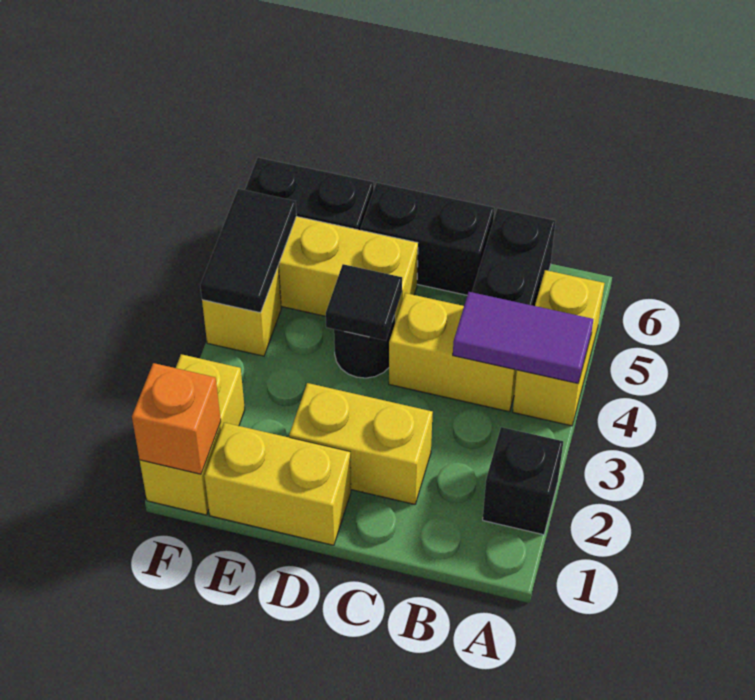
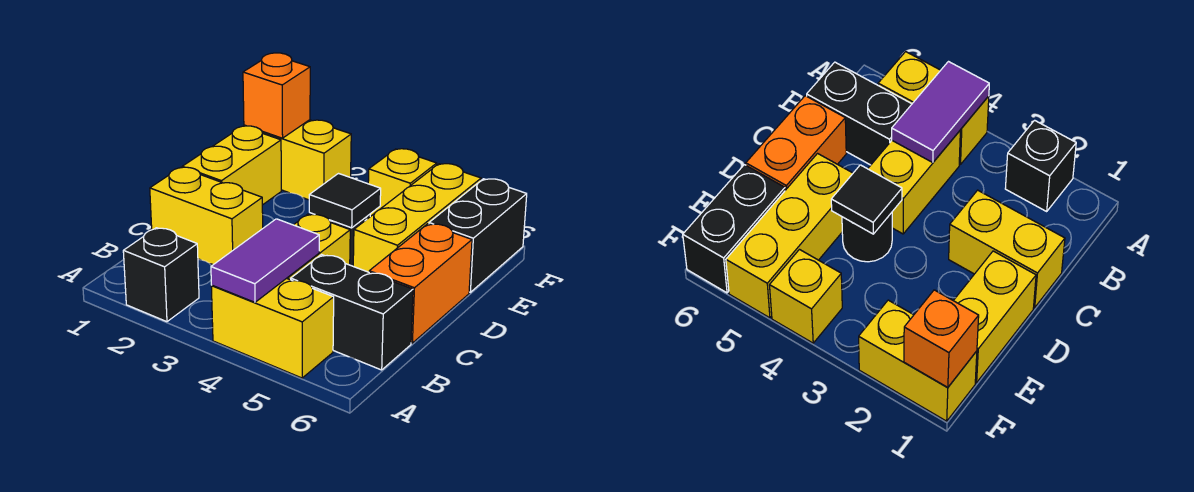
yellow brick C2:D2 level 1 -> yellow brick C1:C2 level 1
black brick C6:D6 level 1 -> orange brick C6:D6 level 1
black tile F4:F5 level 2 -> none

